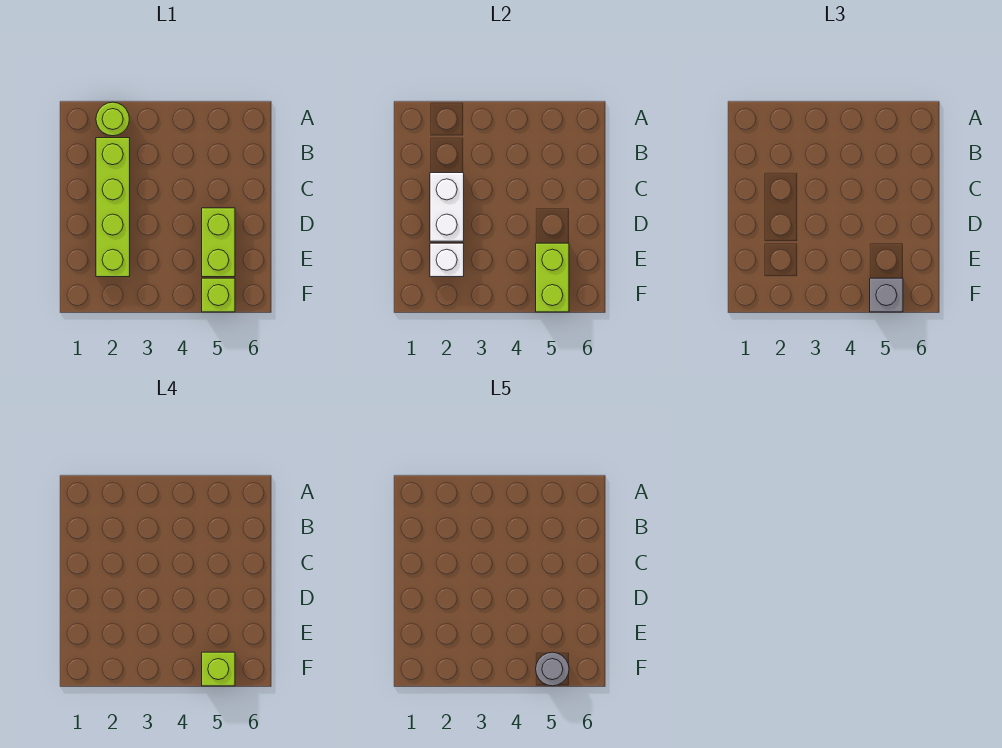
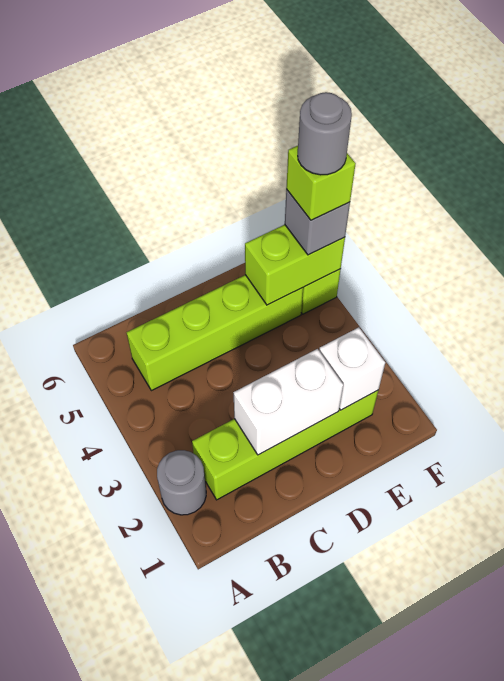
lime round brick A2 level 1 -> grey round brick A2 level 1
lime brick D5:E5 level 1 -> lime brick B5:E5 level 1

